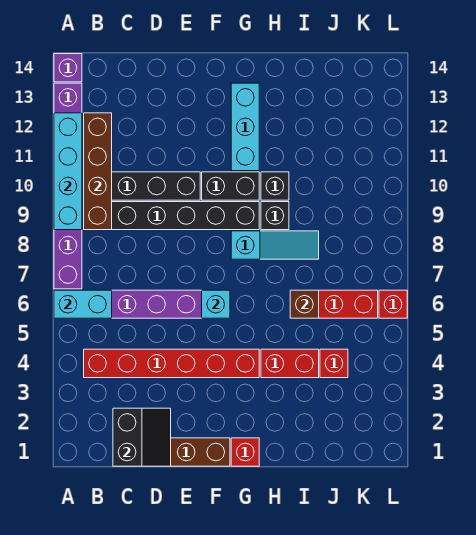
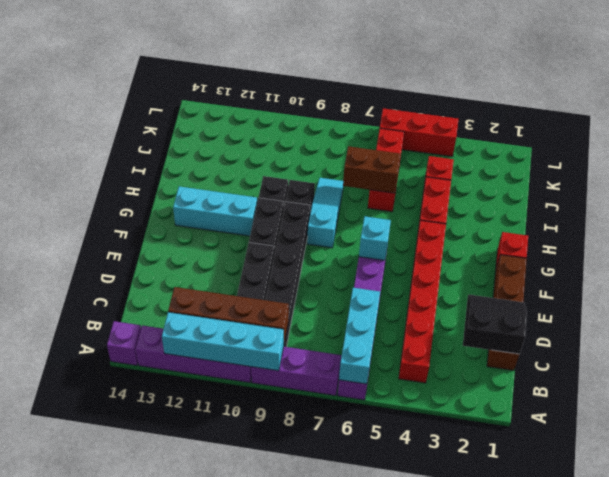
cyan brick A6:B6 level 2 -> cyan brick A6:C6 level 2
brown brick I6 level 2 -> brown brick I6:I7 level 2
red brick L6 level 1 -> red brick L4:L6 level 1

